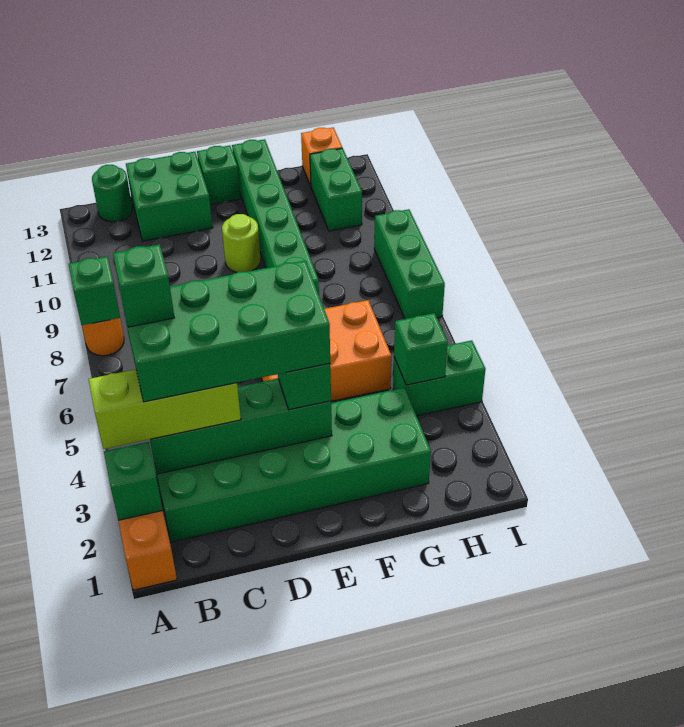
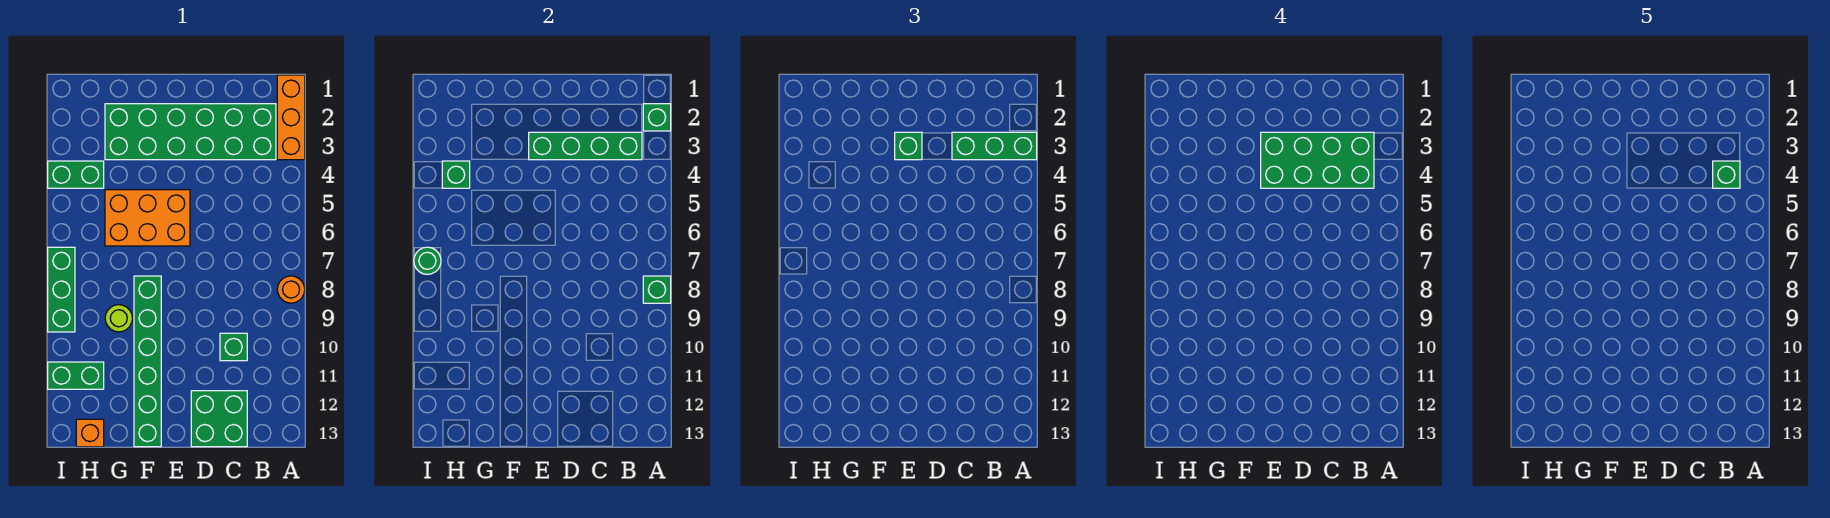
lime brick A3:C3 level 3 -> green brick A3:C3 level 3
green round brick B13 level 1 -> green round brick I7 level 2
lime round brick E10 level 1 -> lime round brick G9 level 1
green brick E13 level 1 -> green brick C10 level 1
green brick H11:H12 level 1 -> green brick H11:I11 level 1

